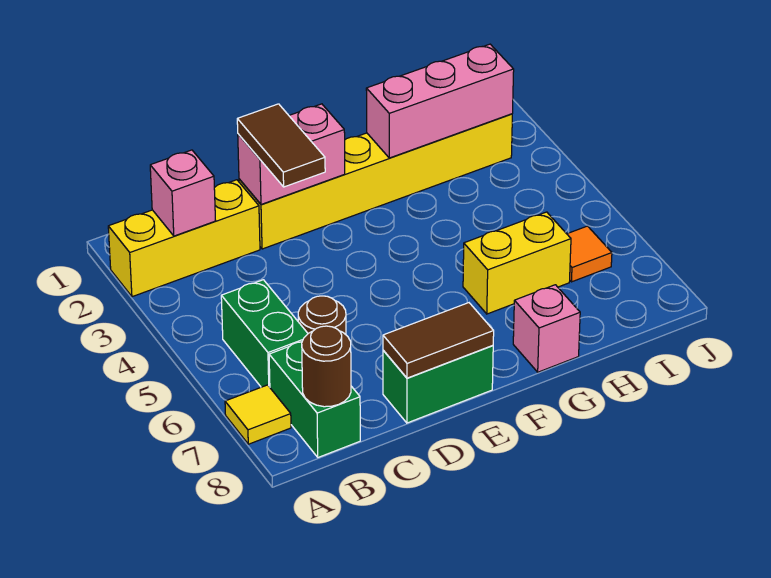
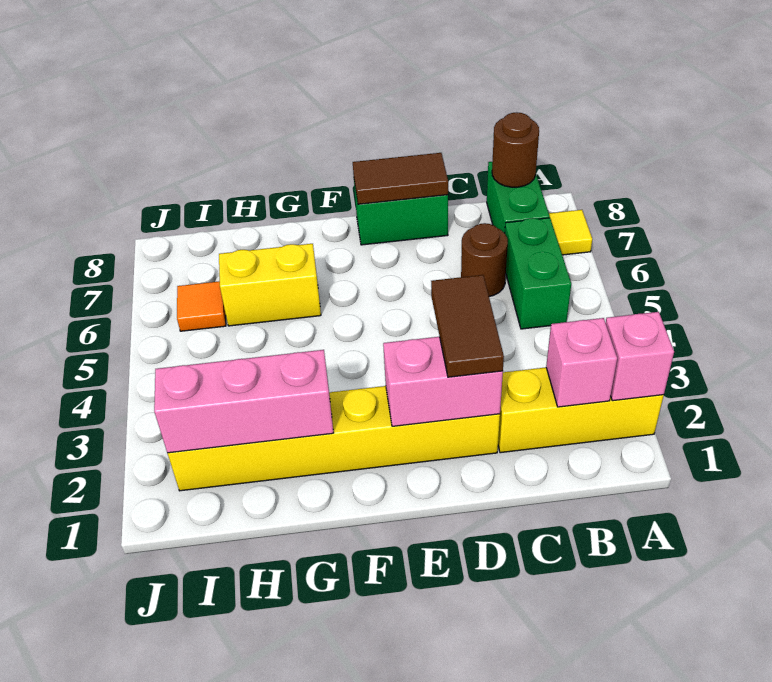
pink brick G8 level 1 -> pink brick A2 level 2

